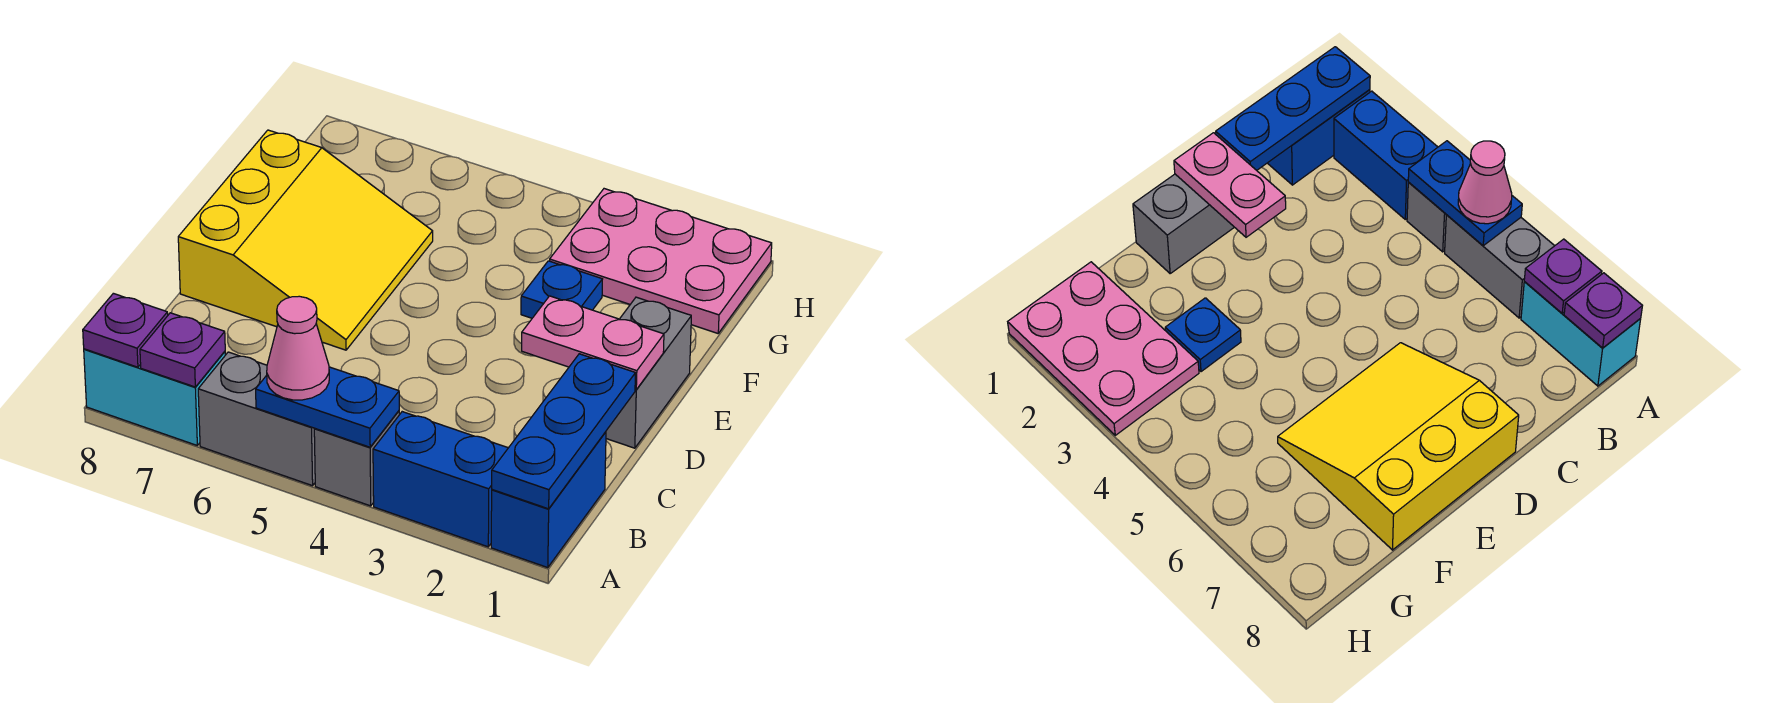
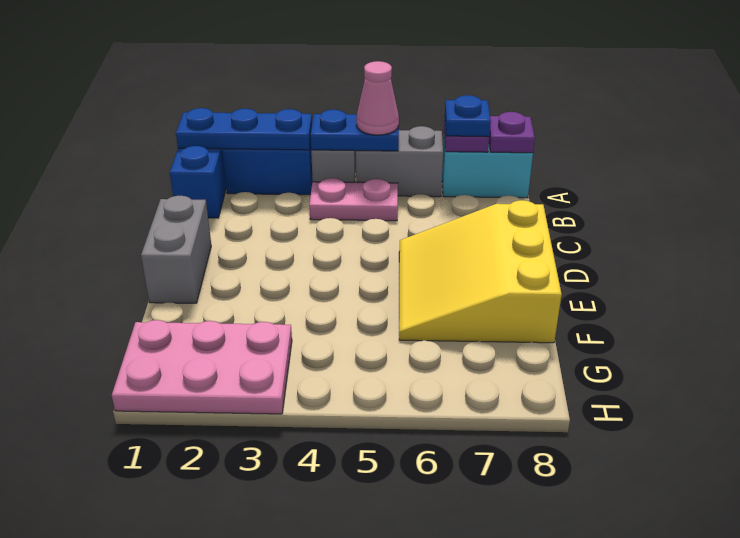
blue plate A1:C1 level 2 -> blue plate A1:A3 level 2
pink plate D1:D2 level 2 -> pink plate B4:B5 level 1
blue plate F3 level 1 -> blue plate A7 level 3

